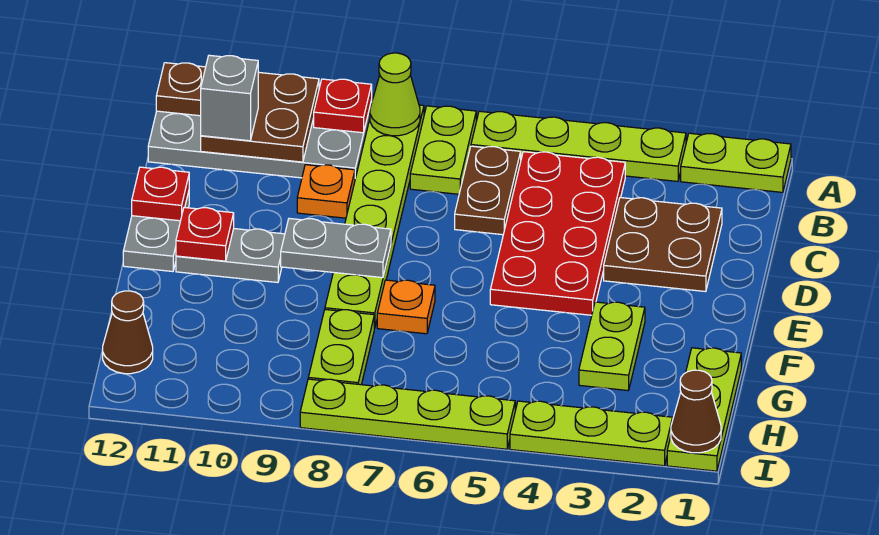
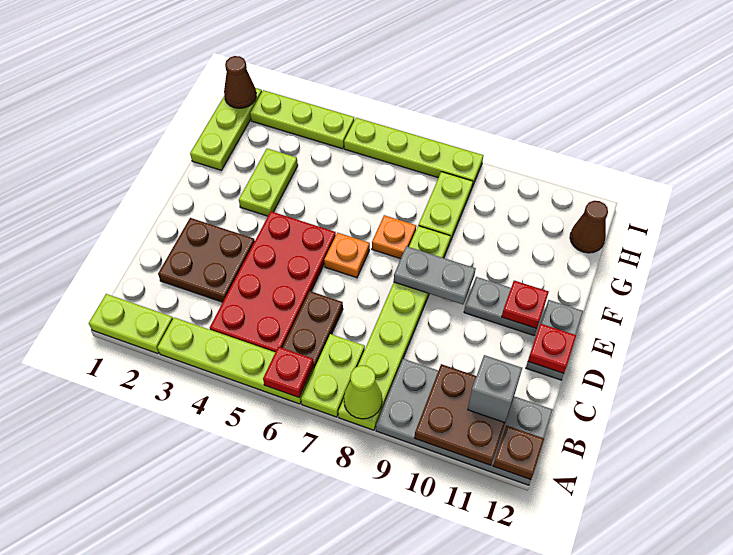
red plate A9 level 2 -> red plate A6 level 2
orange plate C9 level 1 -> orange plate E6 level 1

